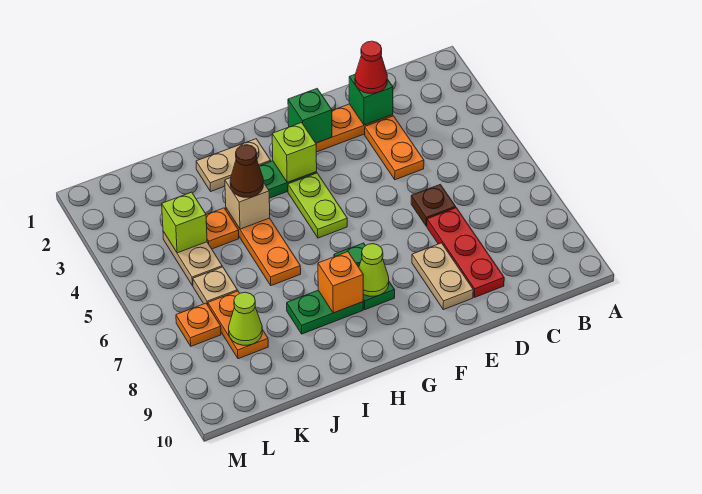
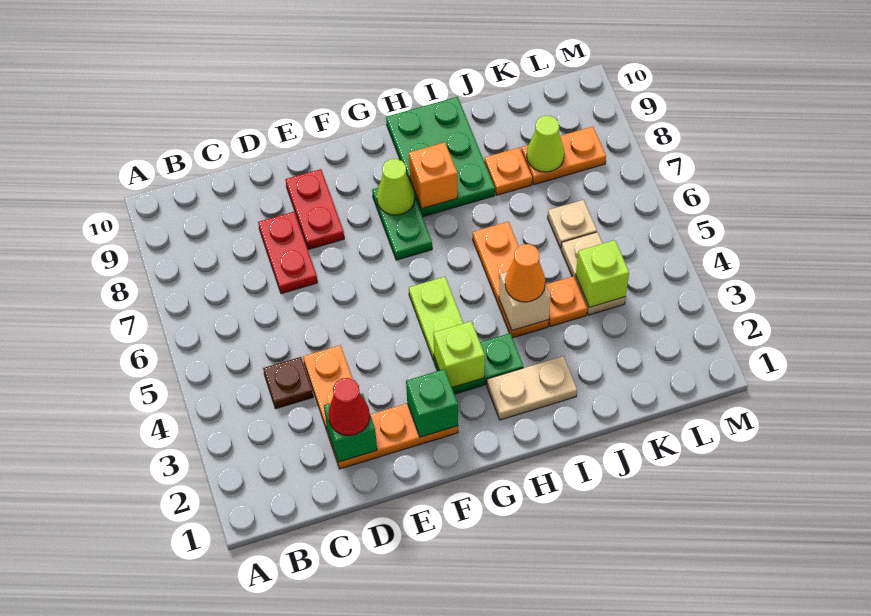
brown plate D6 level 1 -> brown plate C4 level 1
red plate D7:D9 level 1 -> red plate D7:D8 level 1
tan plate E8:E9 level 1 -> red plate E8:E9 level 1
green plate H8:I8 level 1 -> green plate H8:I10 level 1
brown cone I4 level 3 -> orange cone I4 level 3
orange plate K7:K8 level 1 -> orange plate K8:L8 level 1
orange plate L7 level 1 -> orange plate J8 level 1

